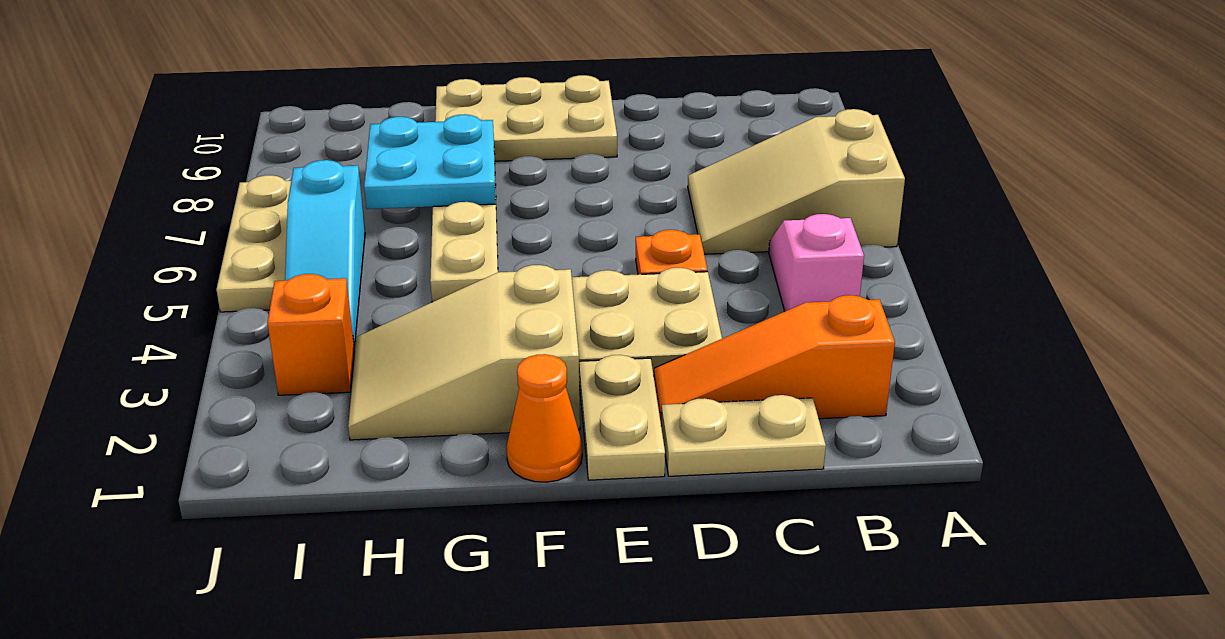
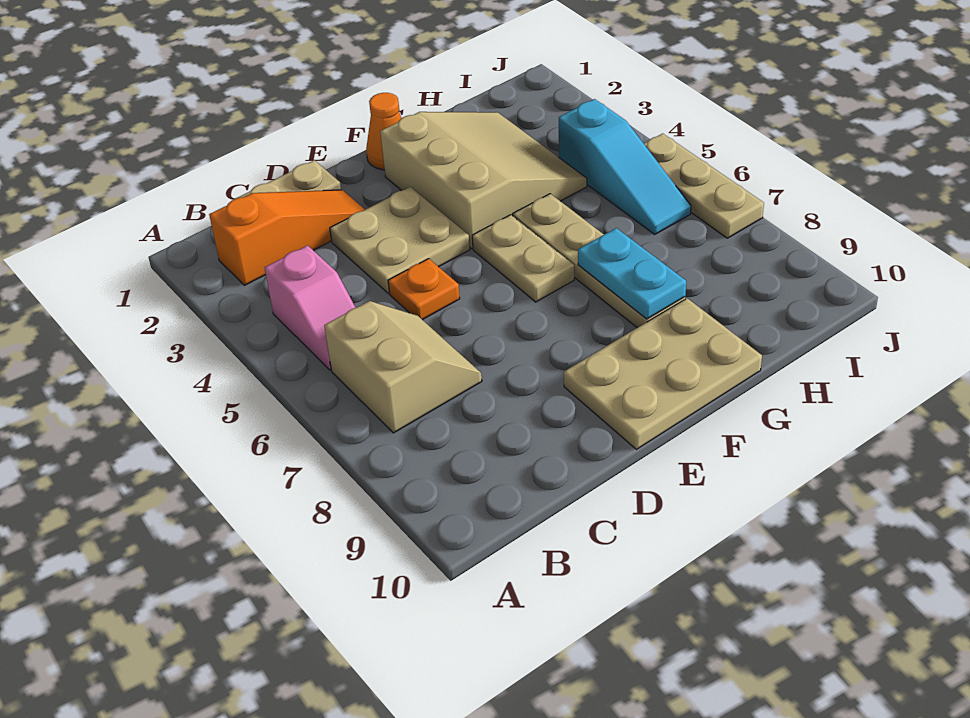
tan slope A6:C7 level 1 top A -> tan slope B6:C7 level 1 top B
tan plate E1:E2 level 1 -> tan plate F5:F6 level 1
tan slope F2:H3 level 1 top F -> tan slope F2:H4 level 1 top F
cyan plate G7:H8 level 2 -> cyan plate G7:G8 level 2
orange brick I3 level 1 -> none
cyan slope I4:I6 level 1 top 6 -> cyan slope I4:I6 level 1 top 4

